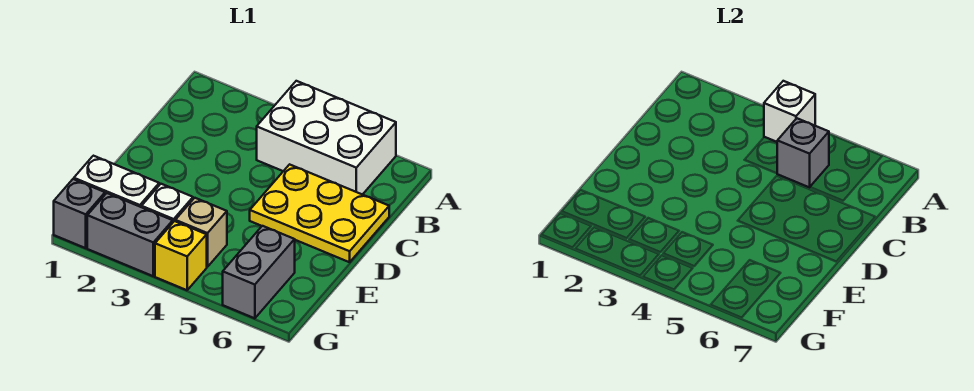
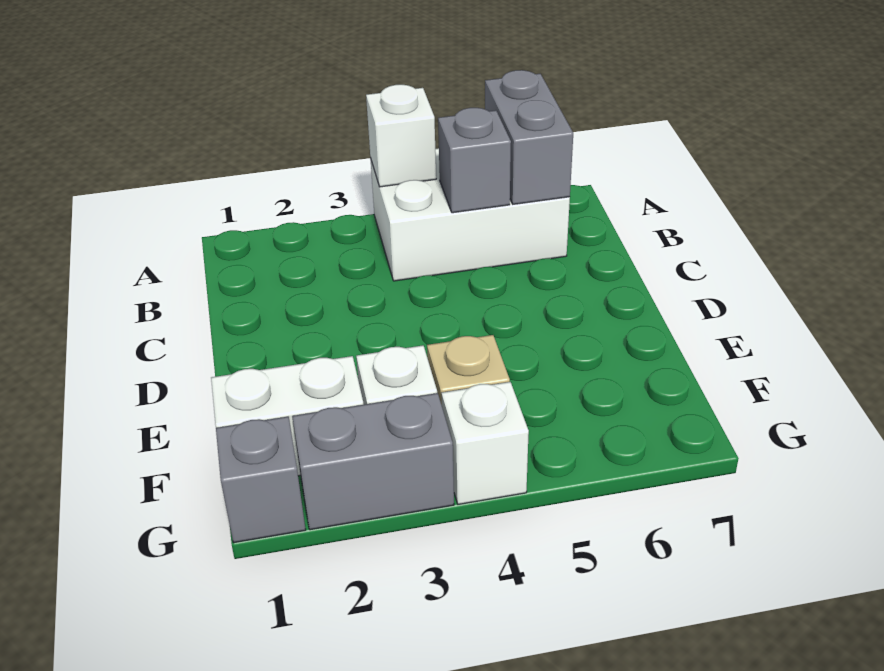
yellow plate C5:D7 level 1 -> none
grey brick F6:G6 level 1 -> grey brick A6:B6 level 2
yellow brick G4 level 1 -> white brick G4 level 1

